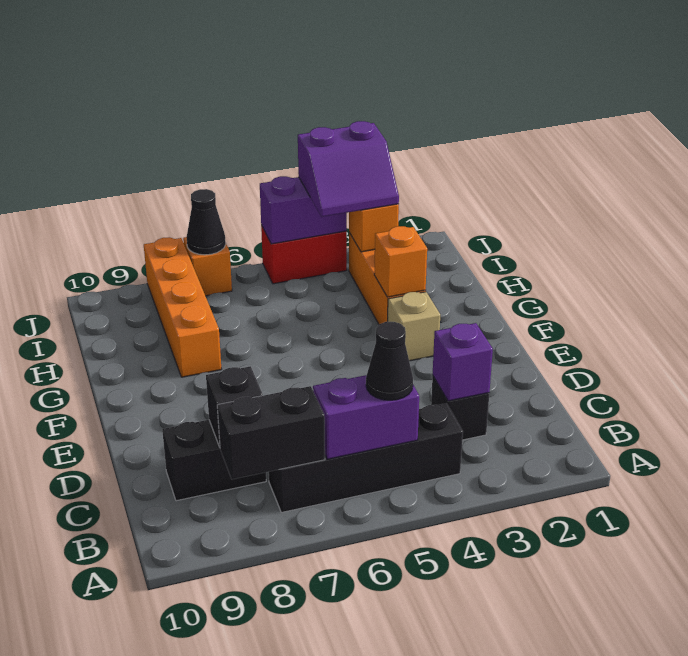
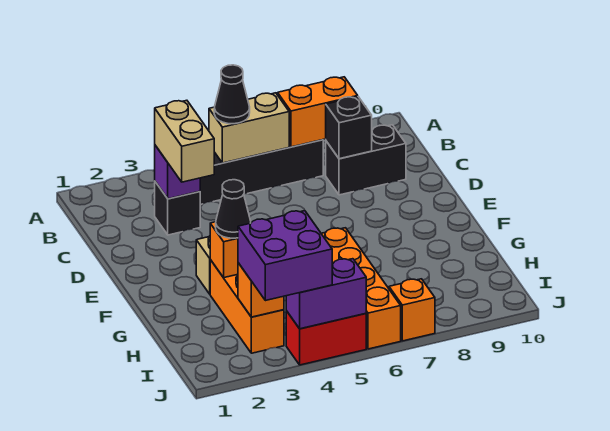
purple brick B5:B6 level 2 -> tan brick B5:B6 level 2
black brick B7:B8 level 2 -> orange brick B7:B8 level 2
none -> tan brick C3:D3 level 3
orange brick G8:J8 level 1 -> orange brick G6:J6 level 1
purple slope I3:J4 level 3 top J -> purple brick I3:J4 level 3
black cone J7 level 2 -> black cone G3 level 3

